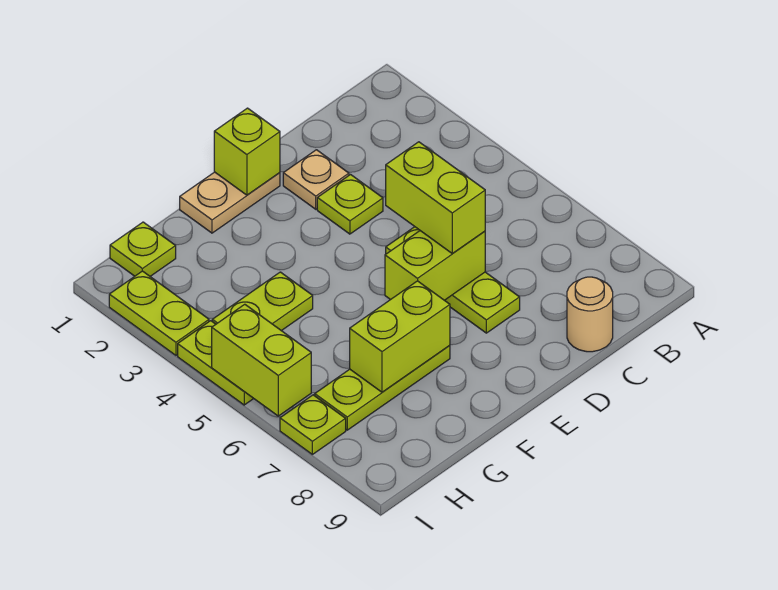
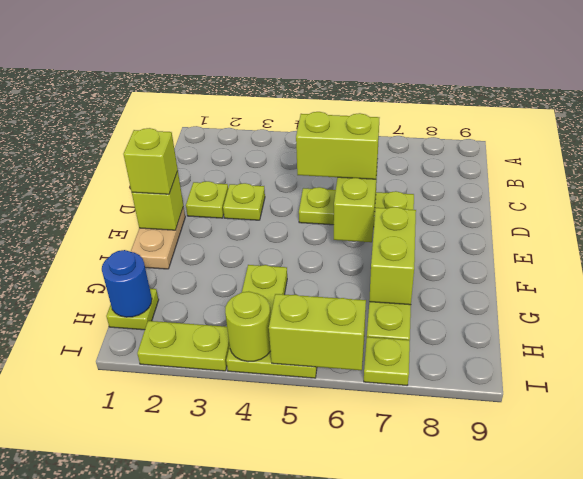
tan round brick C9 level 1 -> none
tan plate D2 level 1 -> lime plate D2 level 1
none -> lime brick E1 level 3
none -> blue round brick H1 level 2
none -> lime round brick I4 level 2

